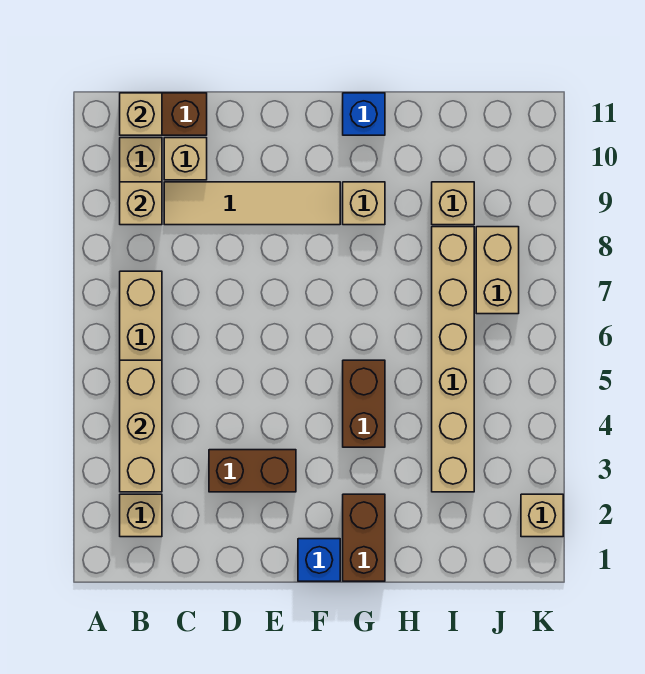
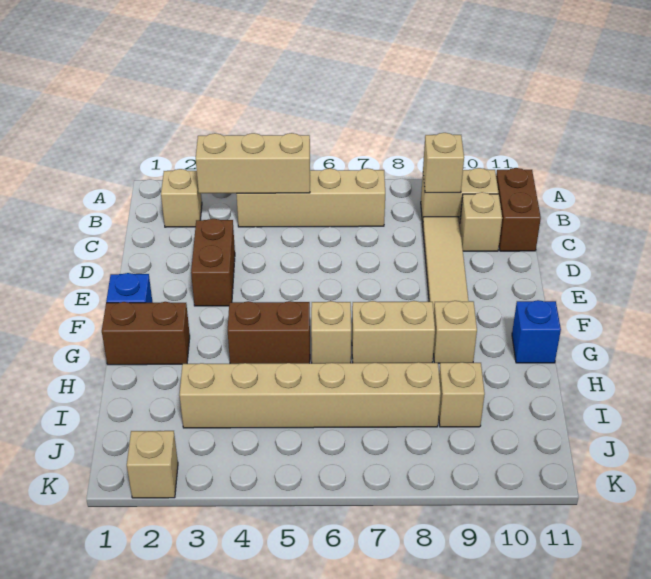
tan brick B11 level 2 -> tan brick G6 level 1
tan brick J7:J8 level 1 -> tan brick G7:G8 level 1

